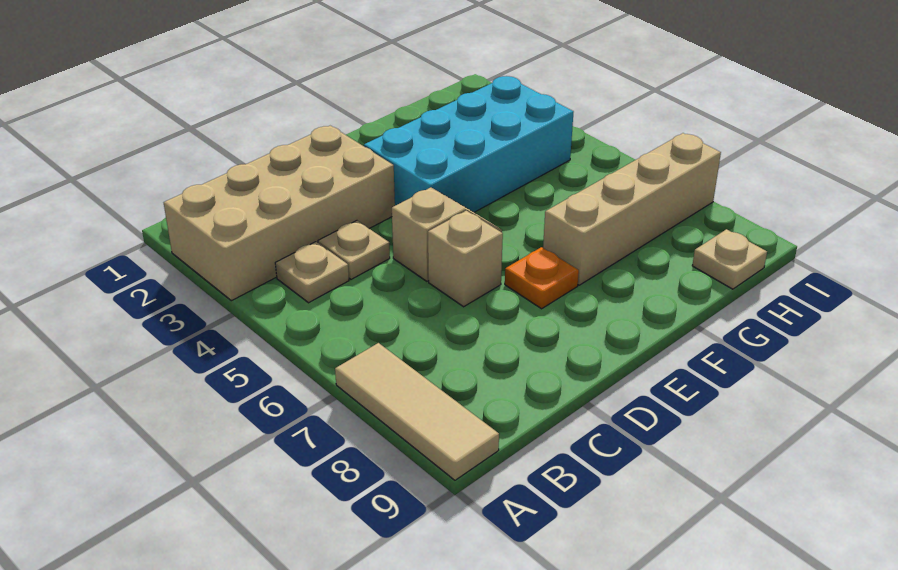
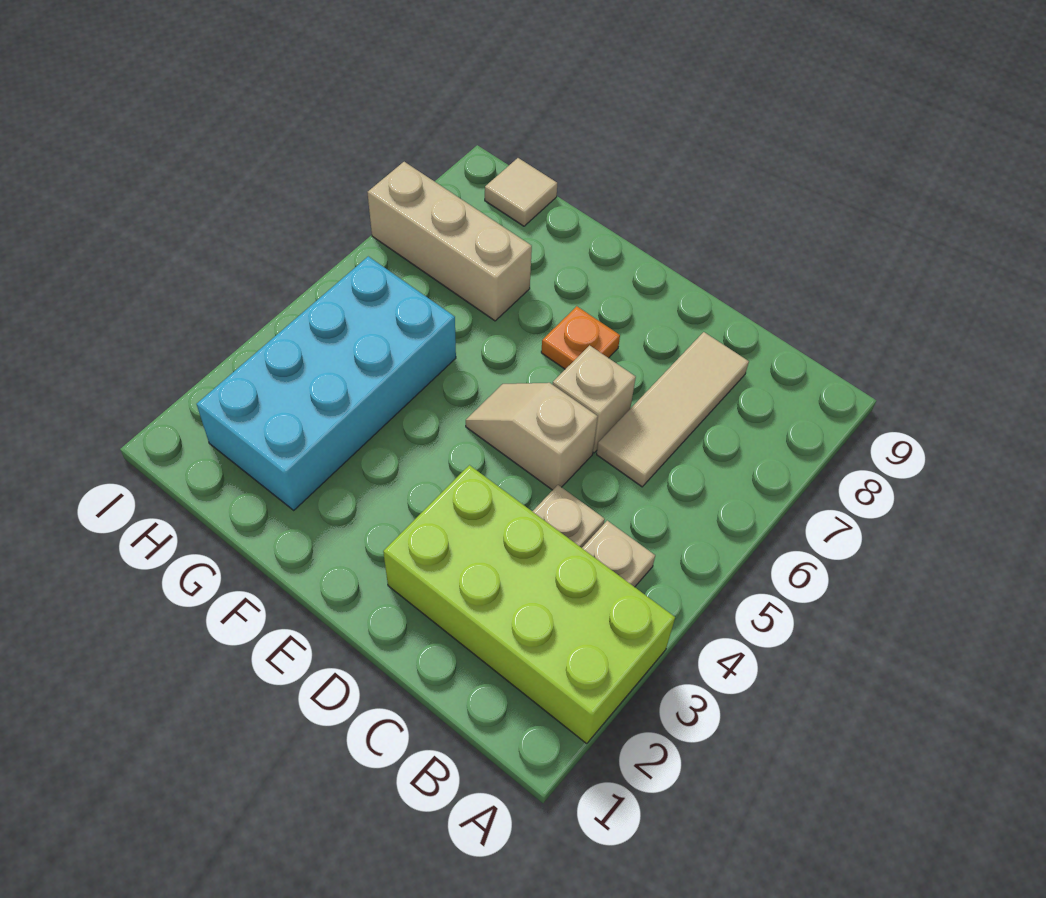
tan brick A2:D3 level 1 -> lime brick A2:D3 level 1
tan tile A7:A9 level 1 -> tan tile C6:C8 level 1
cyan brick E3:H4 level 1 -> cyan brick G2:H5 level 1
tan brick F7:I7 level 1 -> tan brick G7:I7 level 1
tan plate H9 level 1 -> tan tile H9 level 1

